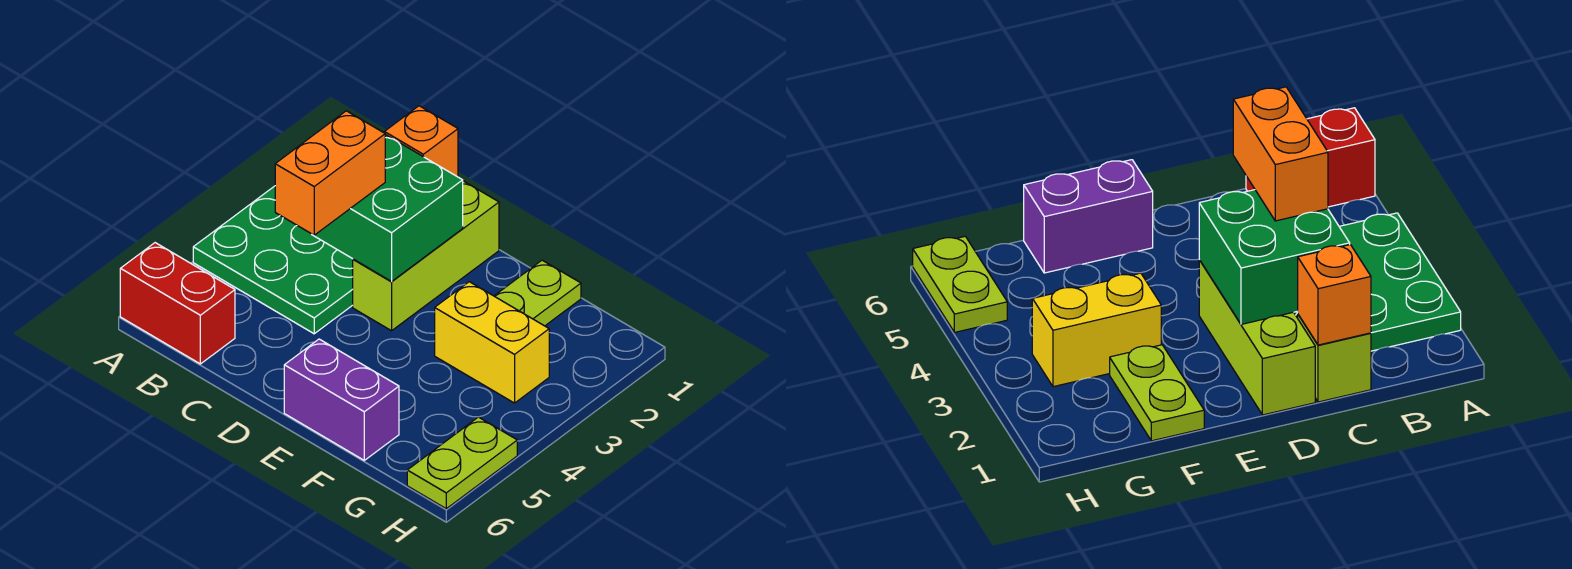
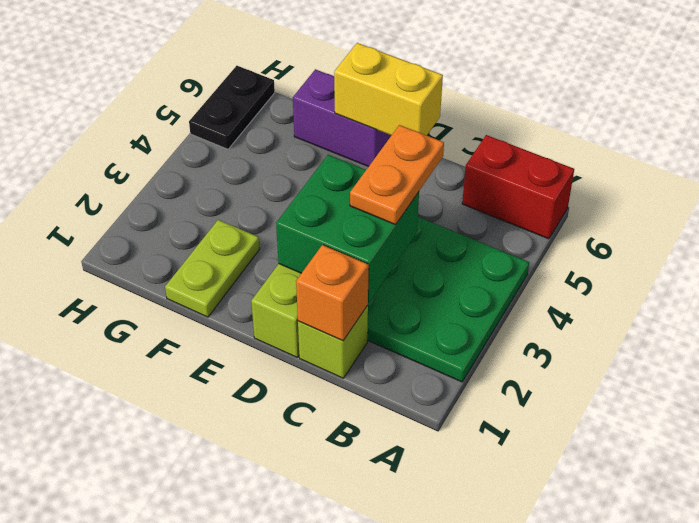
orange brick C3:C4 level 3 -> orange plate C3:C4 level 3
yellow brick F3:G3 level 1 -> yellow brick D6:E6 level 2
lime plate H5:H6 level 1 -> black plate H5:H6 level 1

